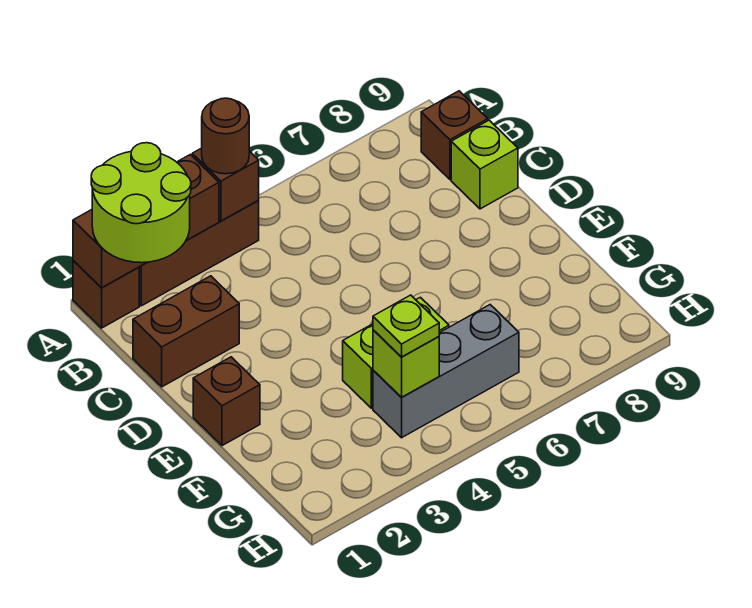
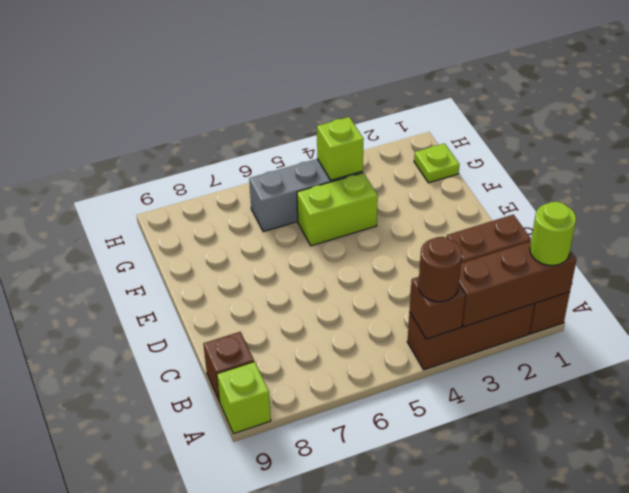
lime round brick A1:B2 level 3 -> lime round brick A1 level 3
lime brick C9 level 1 -> lime brick A9 level 1
brown brick E1 level 1 -> none
lime plate G4 level 3 -> lime plate G1 level 1

